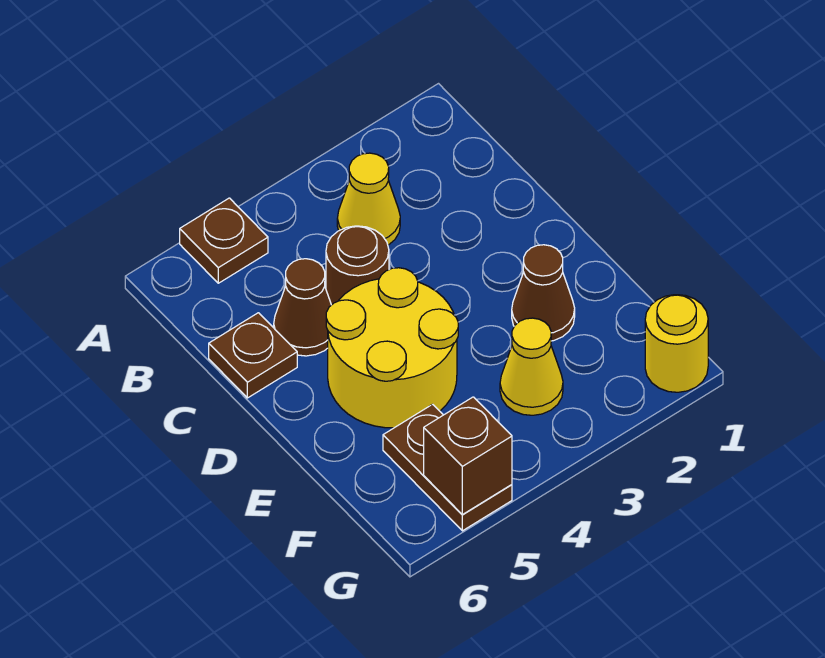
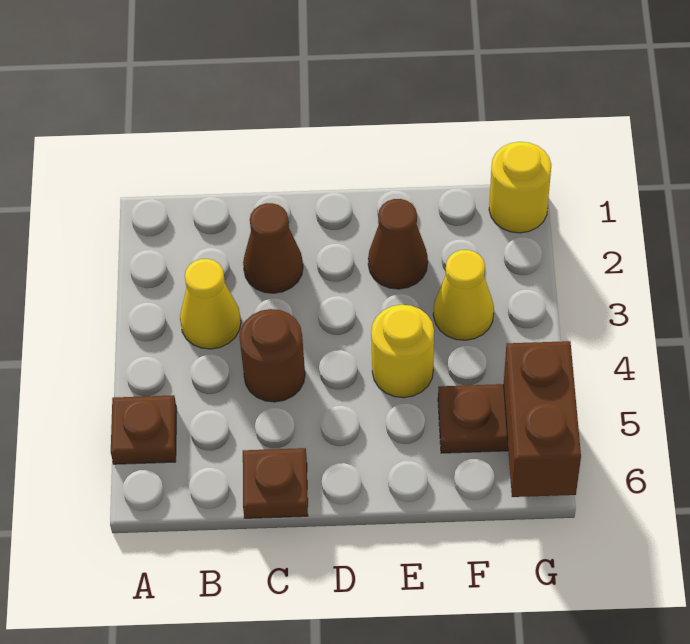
brown cone C5 level 1 -> brown cone C2 level 1
yellow round brick D4:E5 level 1 -> yellow round brick E4 level 1
brown brick G5 level 2 -> brown brick G5:G6 level 2

